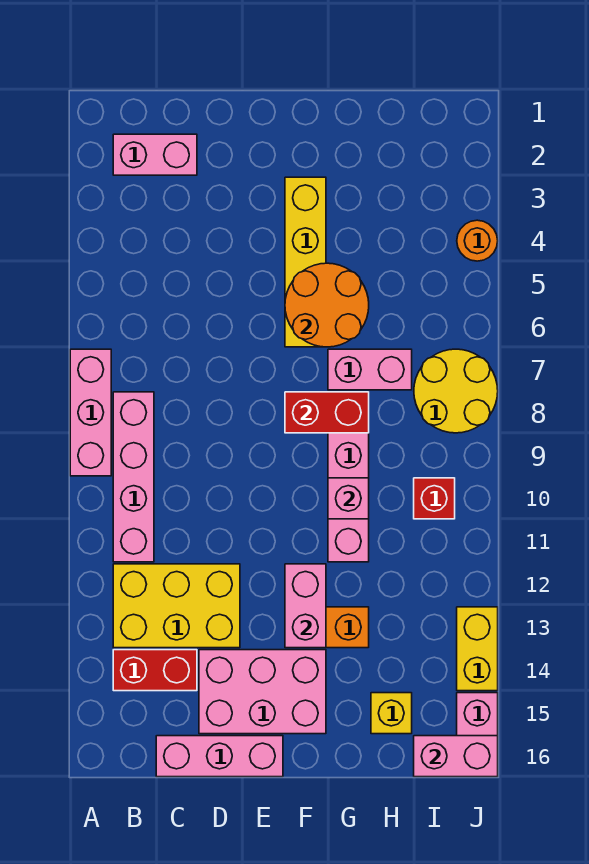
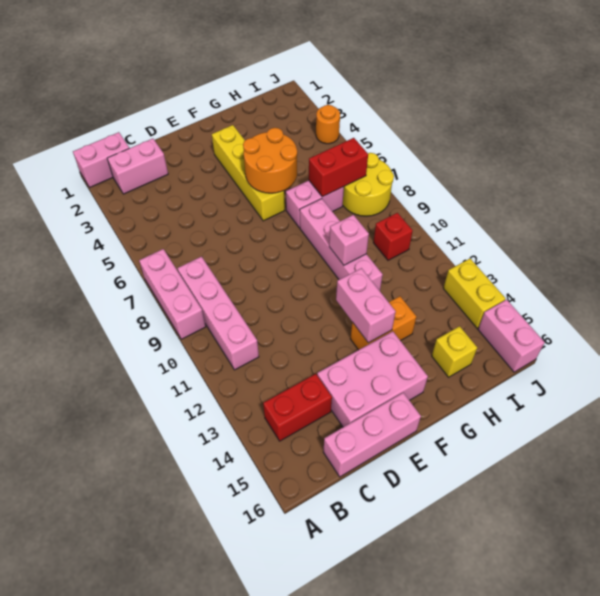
yellow brick B12:D13 level 1 -> none
red brick F8:G8 level 2 -> red brick H7:I7 level 2
pink brick I16:J16 level 2 -> pink brick A1:B1 level 1

